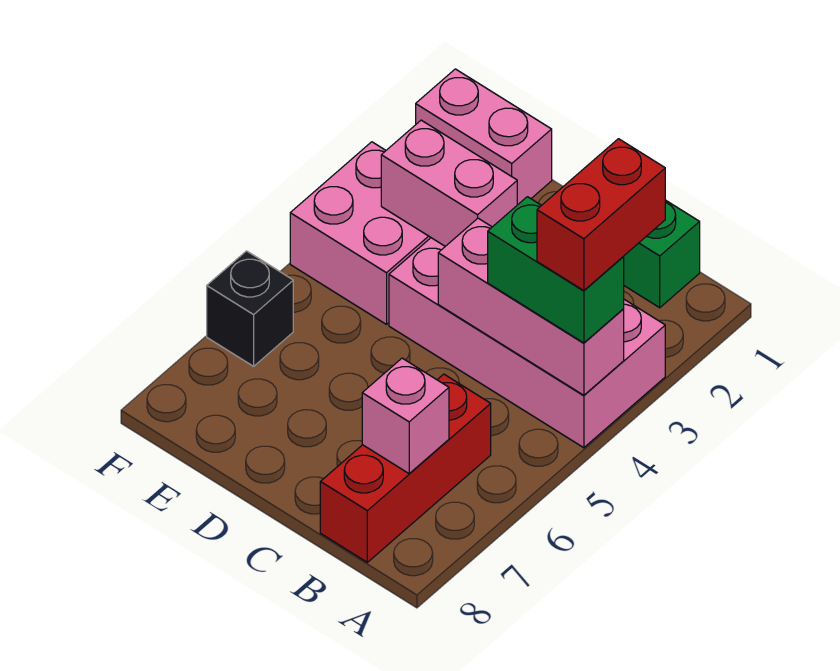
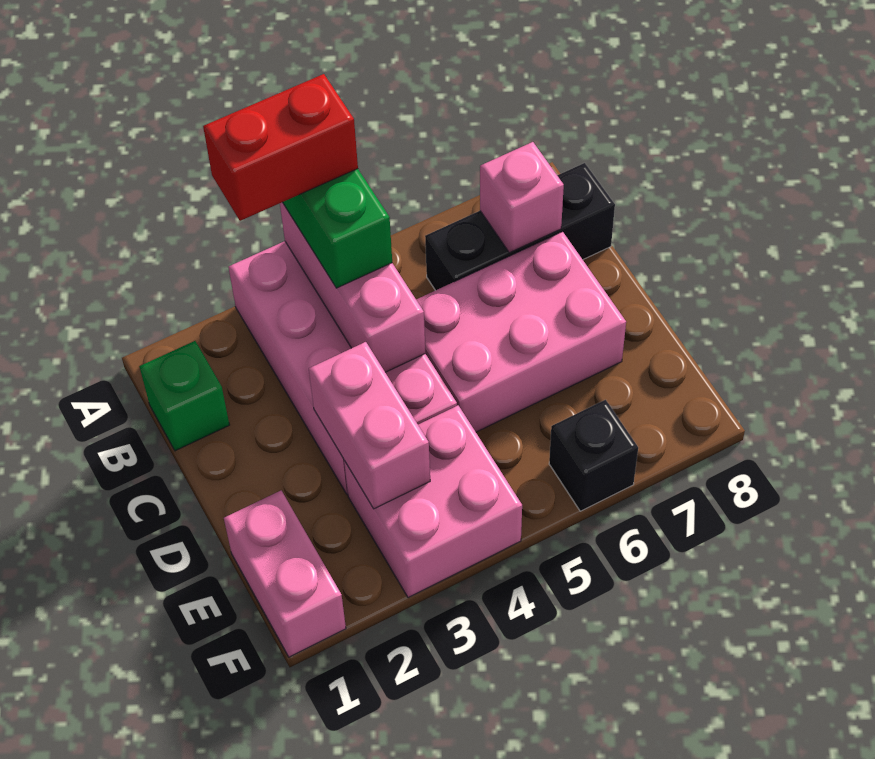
red brick B6:B8 level 1 -> black brick B6:B8 level 1
none -> pink brick C5:D7 level 1

